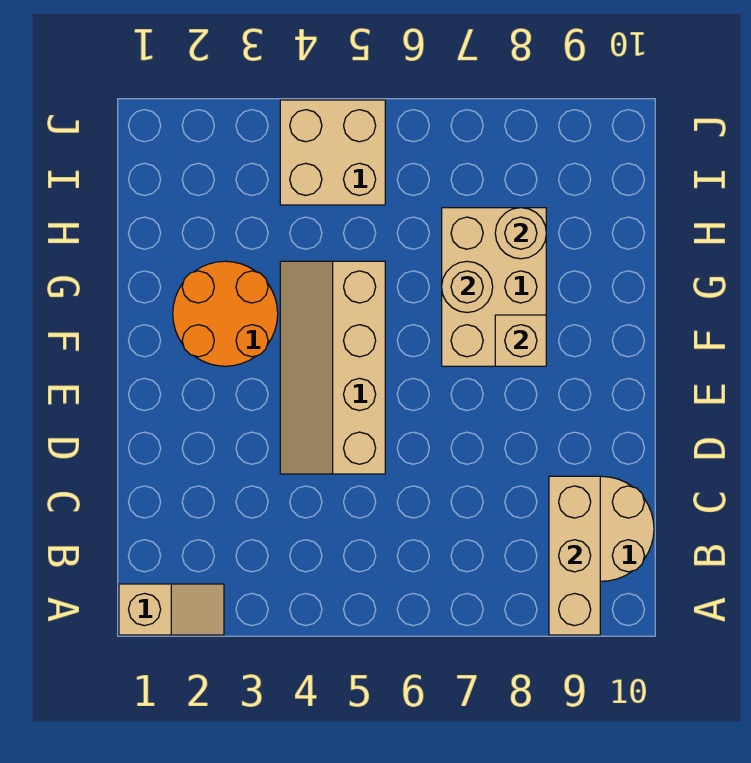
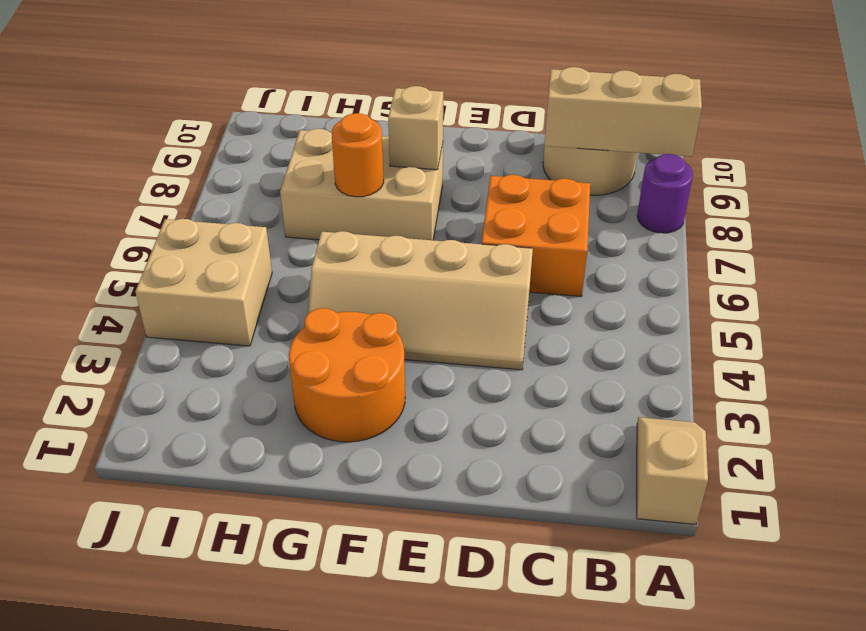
none -> purple round brick A8 level 1
none -> orange brick C6:D7 level 1
tan round brick G7 level 2 -> orange round brick G7 level 2
tan round brick H8 level 2 -> none

